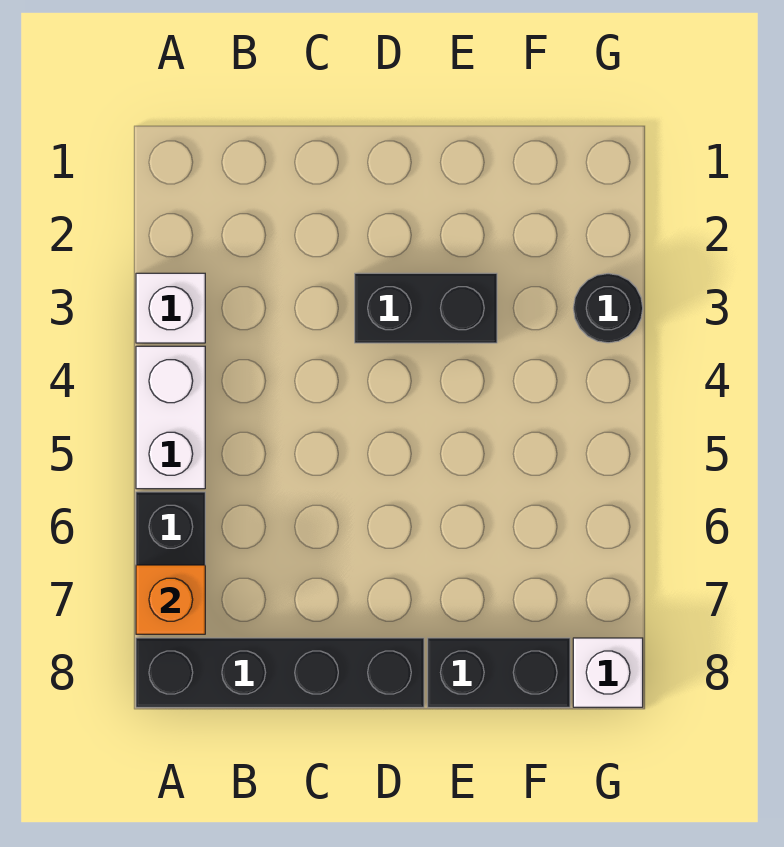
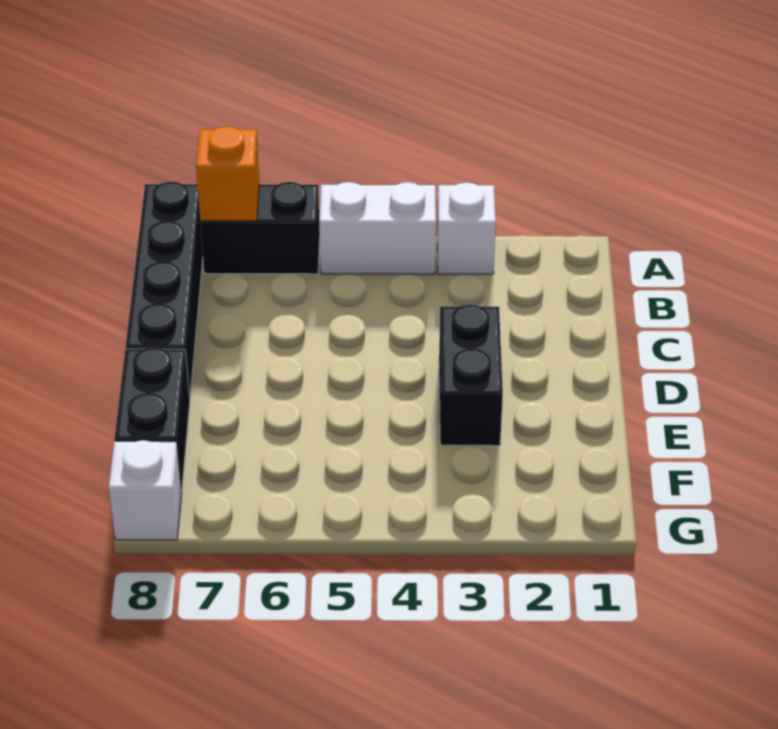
black round brick G3 level 1 -> none

